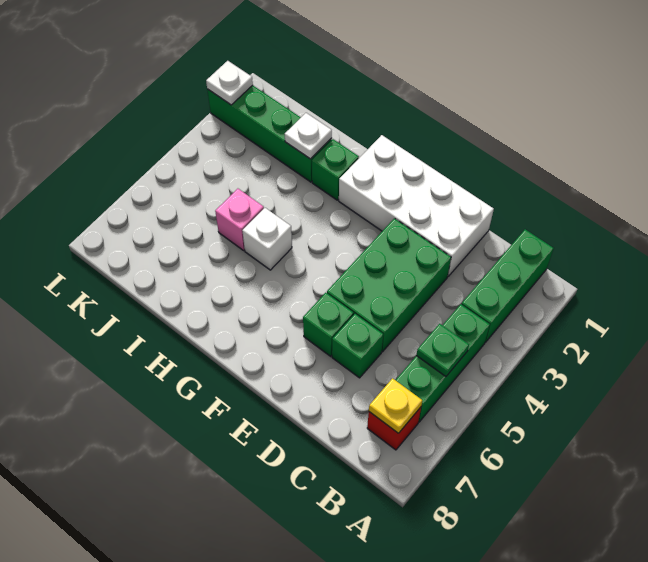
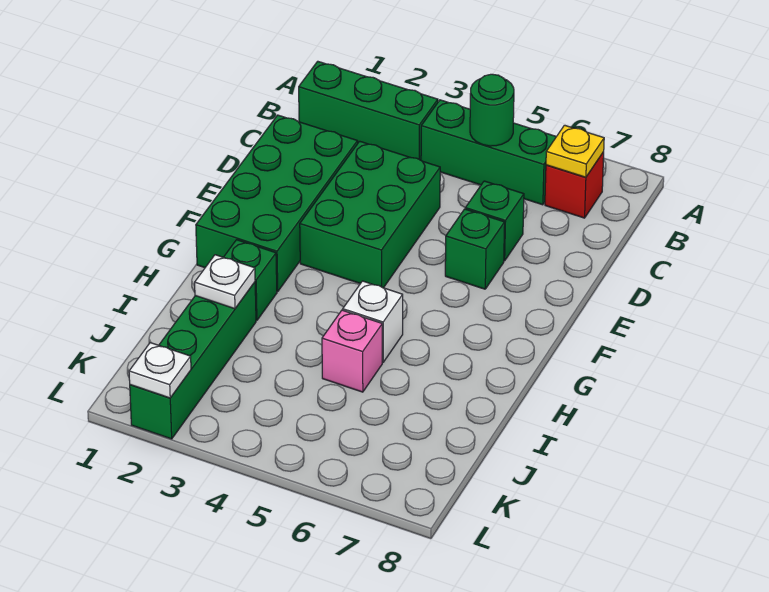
green plate B5 level 2 -> green round brick B5 level 2
white brick D1:G2 level 1 -> green brick D1:G2 level 1
green brick D3:E5 level 1 -> green brick D3:F4 level 1

